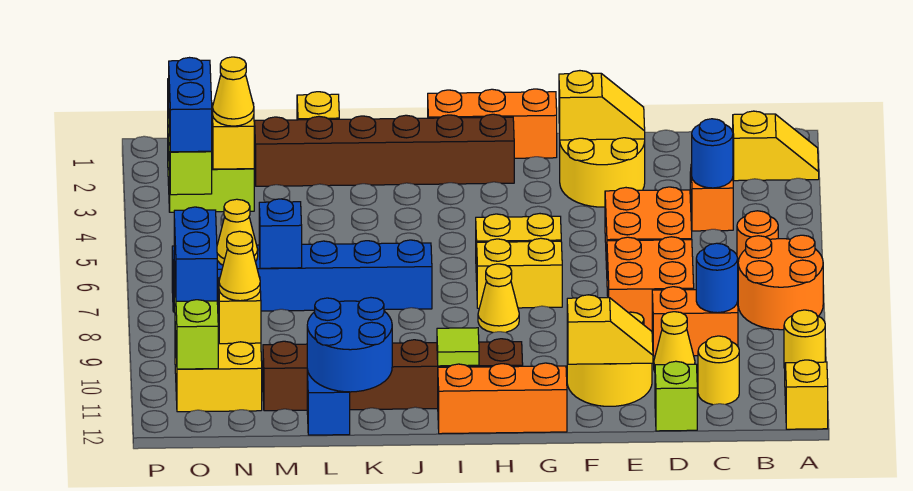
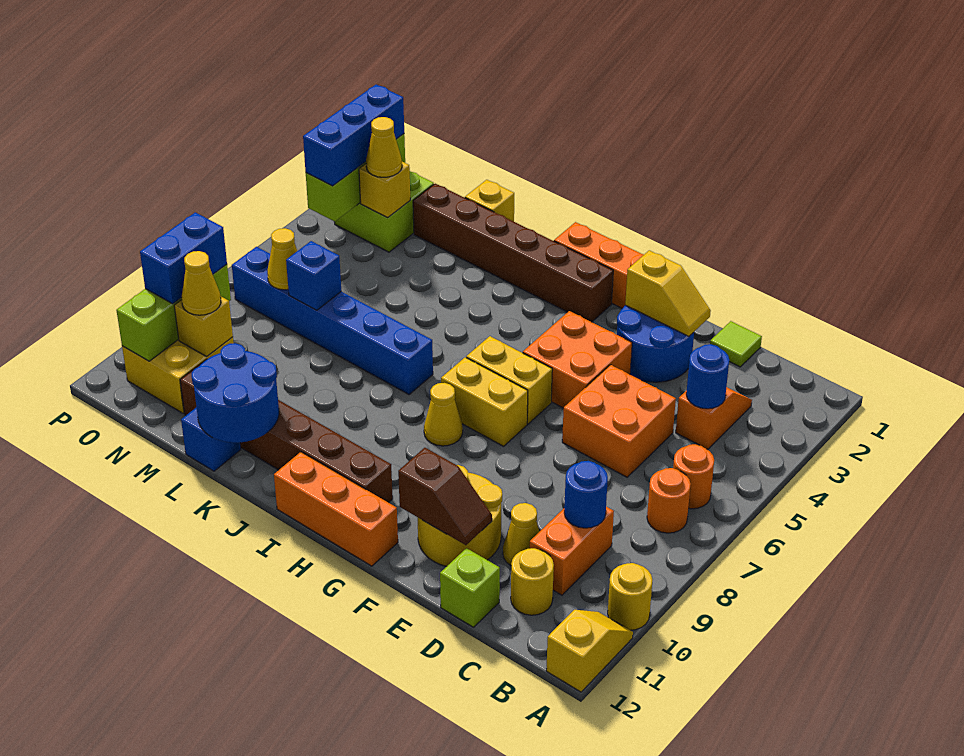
yellow slope A2:B2 level 1 top B -> none
orange round brick A7:B8 level 1 -> orange round brick B7 level 1
orange brick C9:D9 level 1 -> orange brick C9:C10 level 1
orange brick D7:E8 level 1 -> orange brick F4:G5 level 1
yellow round brick E2:F3 level 1 -> blue round brick E2:F3 level 1
yellow slope E11:F11 level 2 top F -> brown slope E11:F11 level 2 top F
lime tile I11 level 2 -> lime tile D1 level 1
blue brick O3:O4 level 3 -> blue brick O2:O4 level 3

